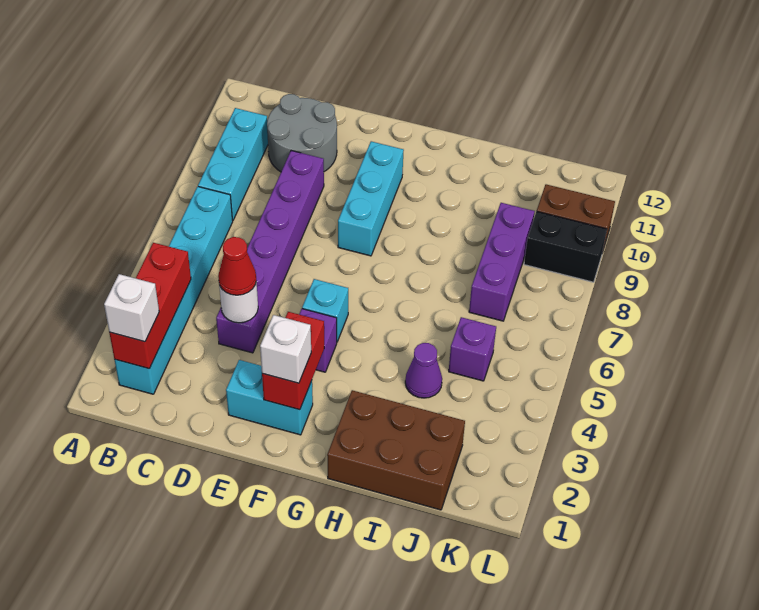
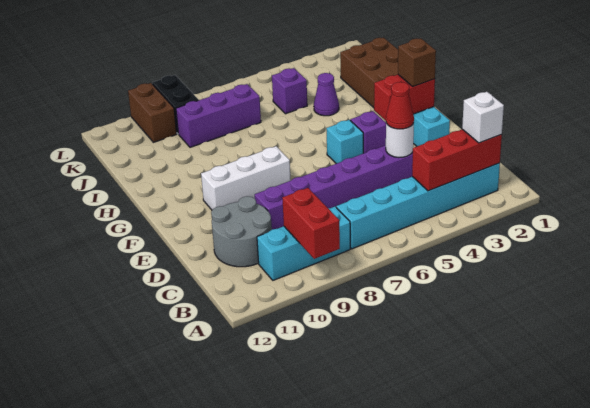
none -> red brick A9:B9 level 2
white brick F2 level 3 -> brown brick F2 level 3
cyan brick F8:F10 level 1 -> white brick F8:F10 level 1

